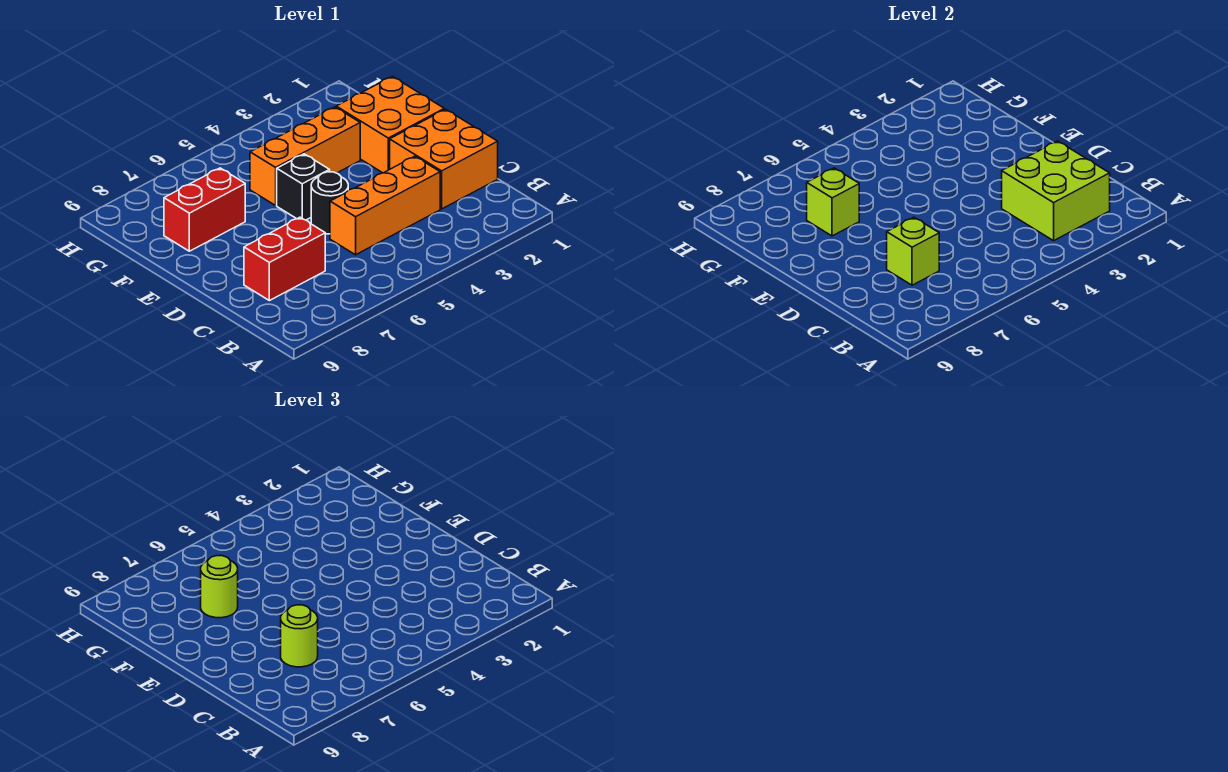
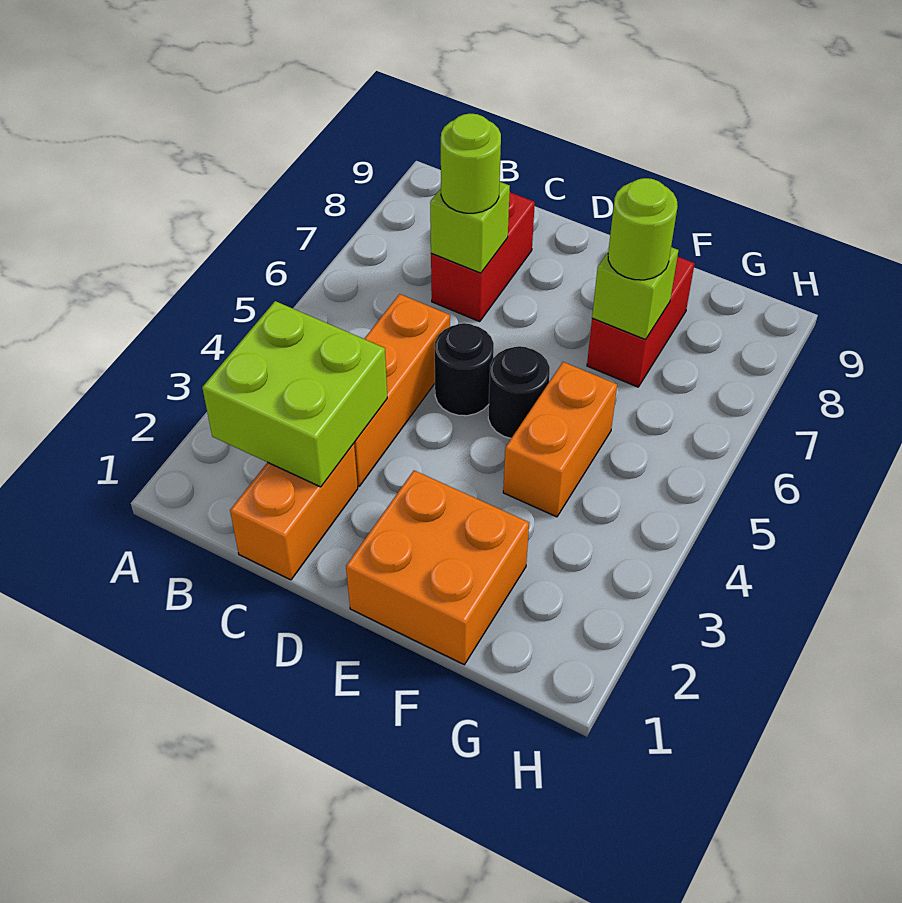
orange brick C1:D2 level 1 -> orange brick C1:C2 level 1
black brick E5 level 1 -> black round brick E5 level 1
orange brick F3:F5 level 1 -> orange brick F4:F5 level 1

